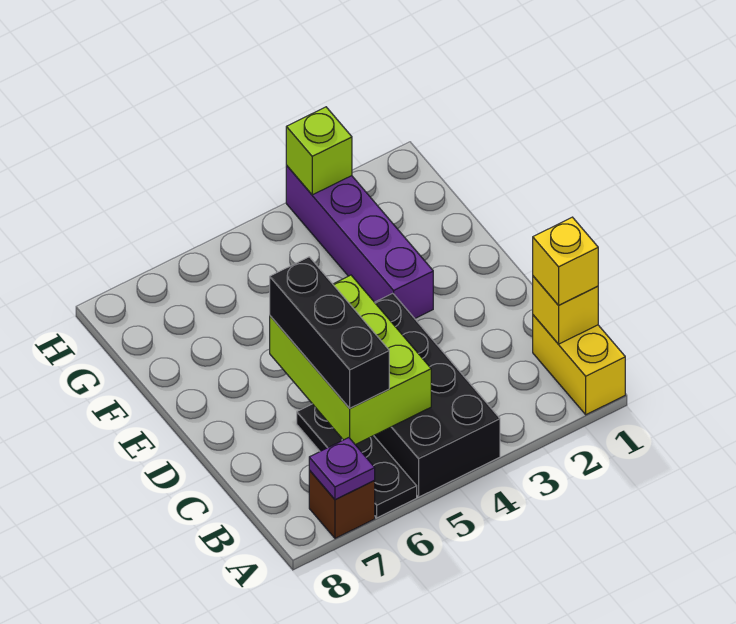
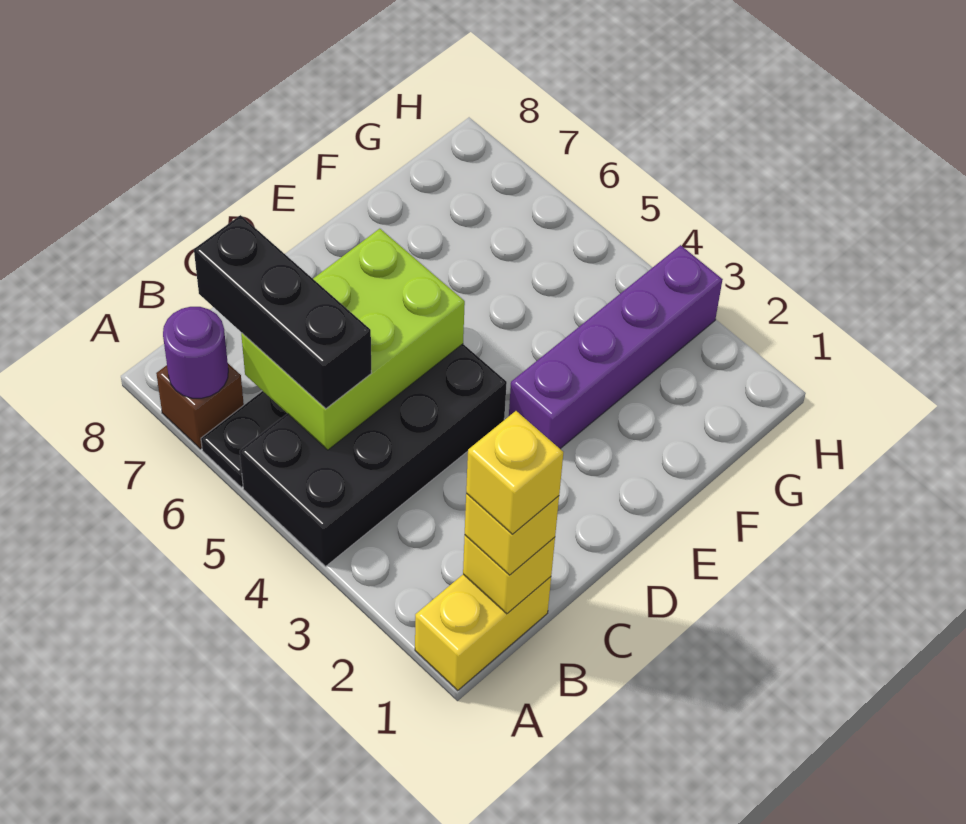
purple plate A7 level 2 -> purple round brick A7 level 2
none -> yellow brick B1 level 4
black brick B6:D6 level 3 -> black brick B5:B7 level 3
lime brick H3 level 2 -> none

